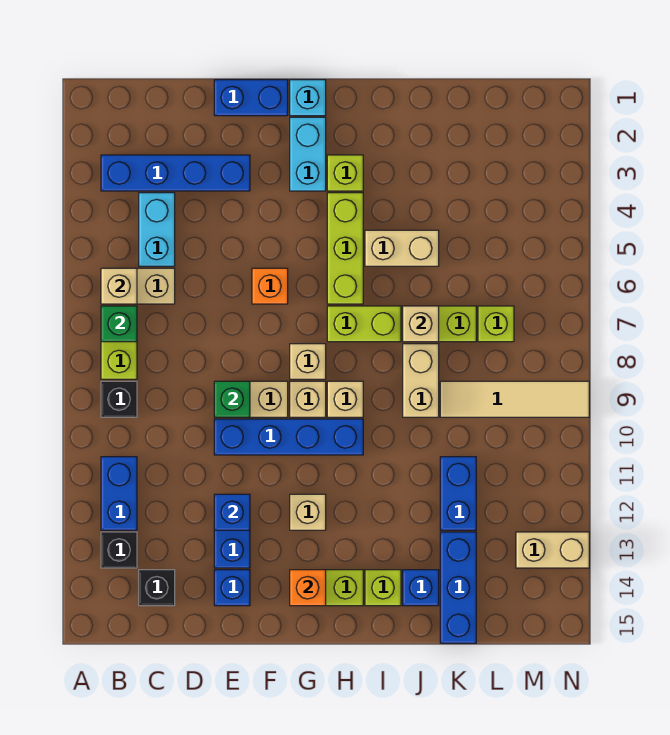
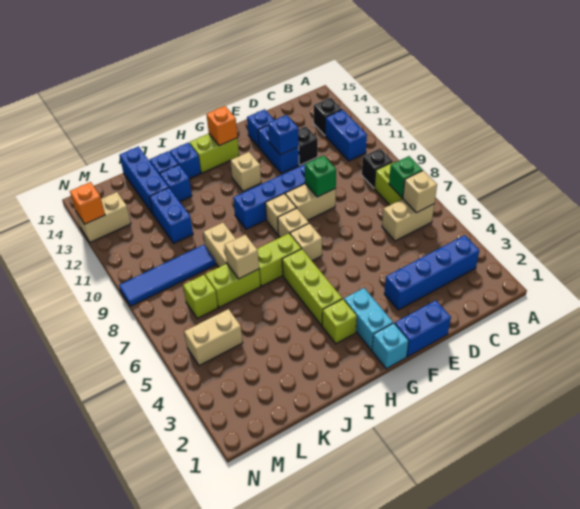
cyan brick C4:C5 level 1 -> none
black brick C14 level 1 -> black brick D12 level 1
orange brick F6 level 1 -> orange brick N13 level 2
tan brick H9 level 1 -> tan brick G7 level 1
tan brick I5:J5 level 1 -> tan brick L5:M5 level 1
lime brick I14 level 1 -> blue brick I14 level 1
none -> blue brick J13 level 1
tan tile K9:N9 level 1 -> blue tile K9:N9 level 1

